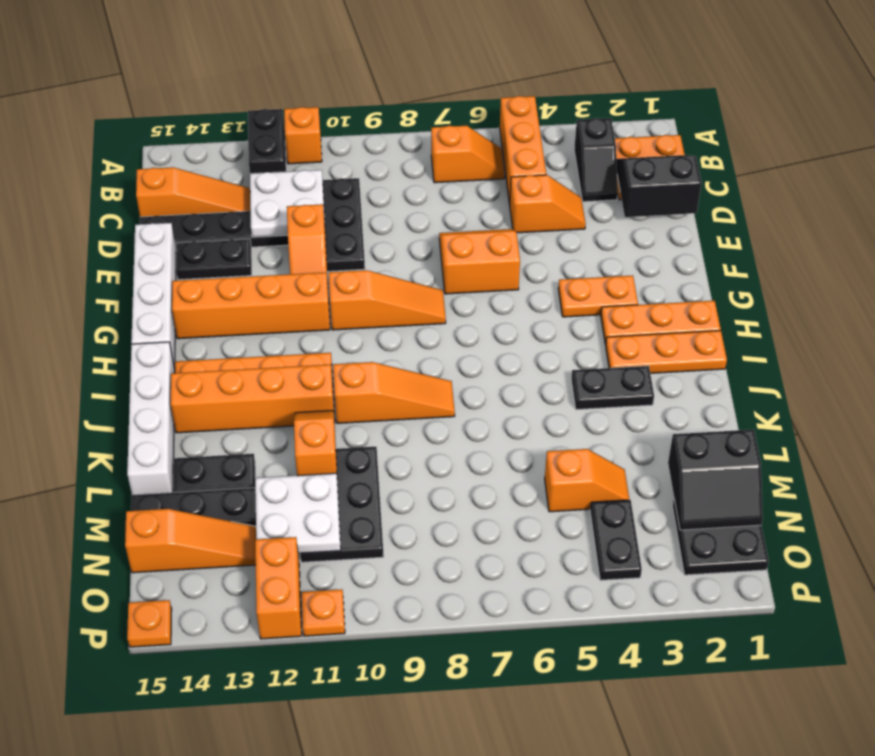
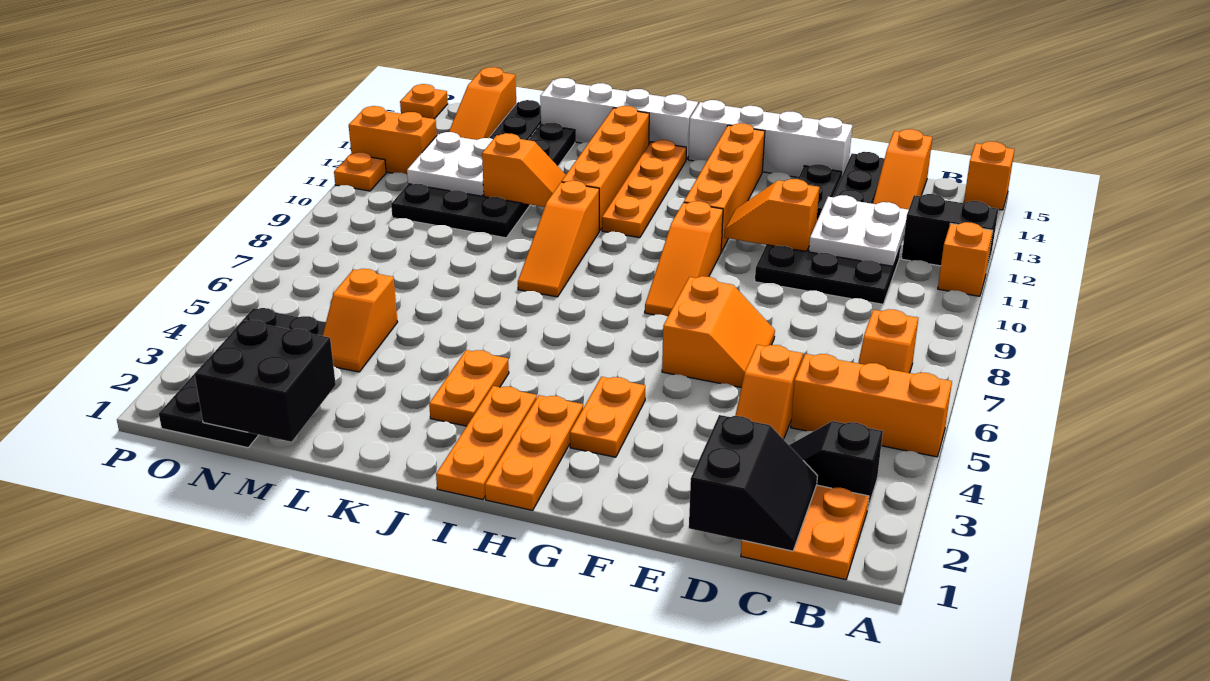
none -> orange brick A15 level 1
black plate J3:J4 level 1 -> orange plate J3:J4 level 1
black slope M1:N2 level 2 top M -> black brick M1:N2 level 2

